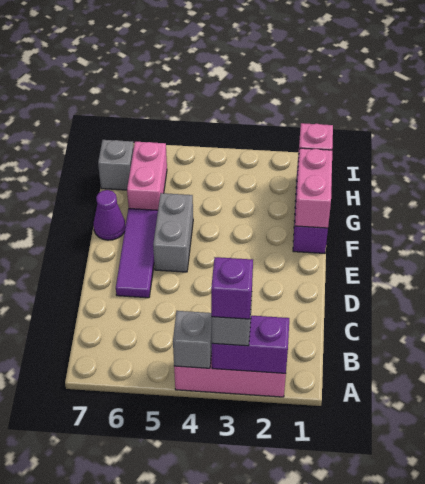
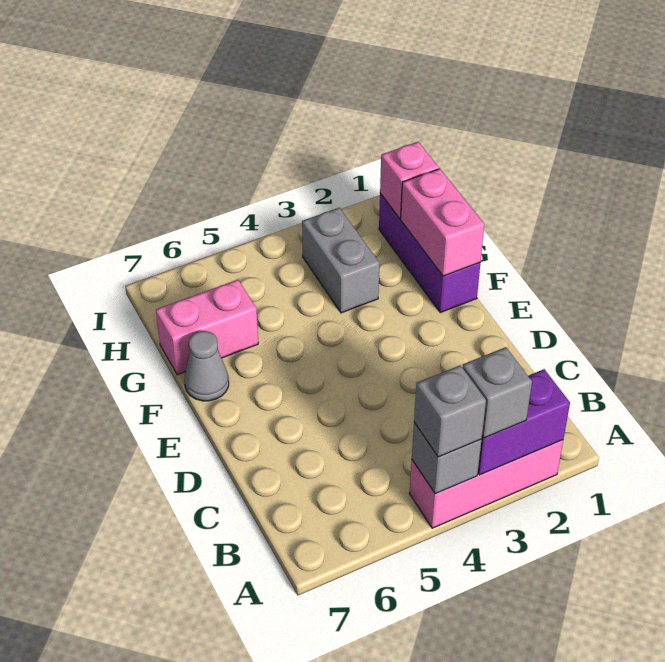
purple brick A3 level 4 -> none
purple tile D6:F6 level 1 -> none
grey brick E5:F5 level 1 -> grey brick G3:H3 level 1
purple cone F7 level 1 -> grey cone F7 level 1
pink brick G6:H6 level 1 -> pink brick G6:G7 level 1
grey brick H7 level 1 -> grey brick A4 level 3

